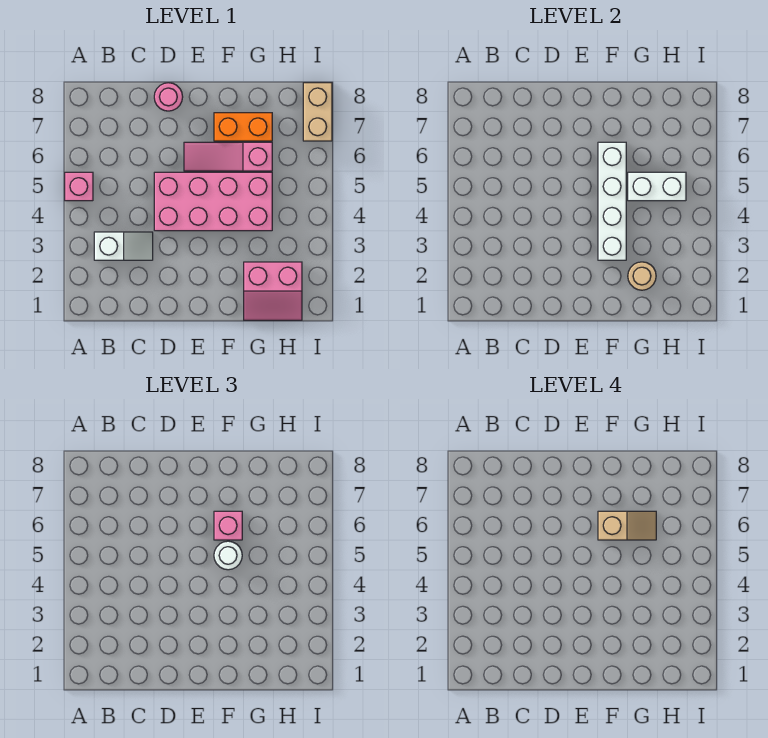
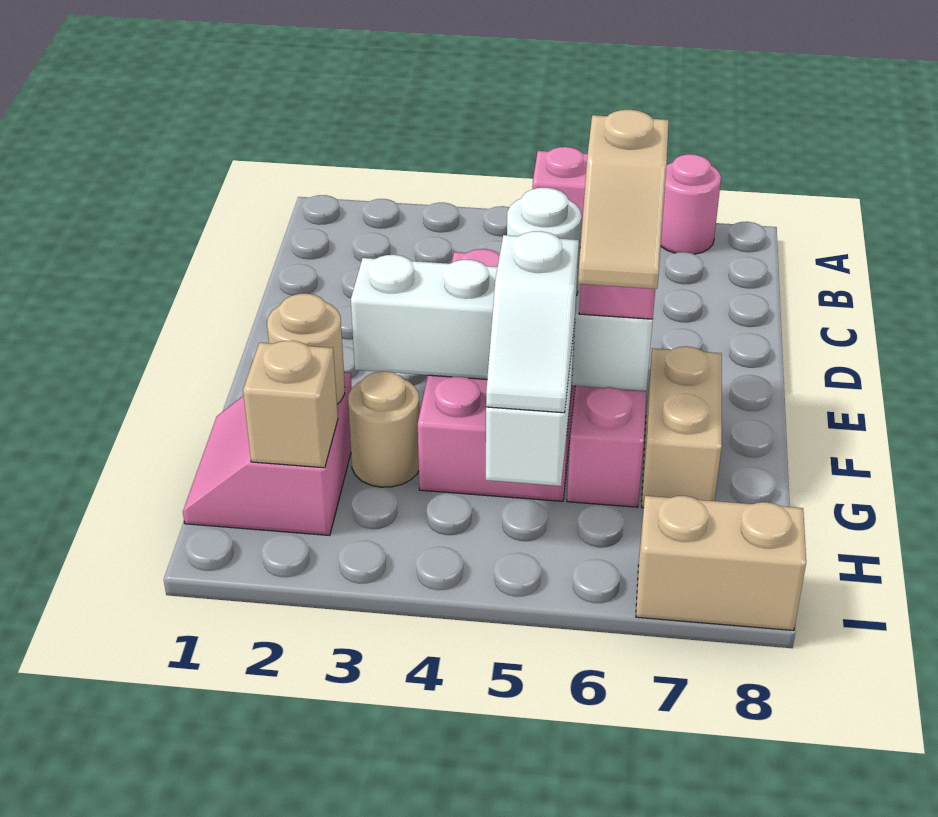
white slope B3:C3 level 1 top B -> white slope G5:H5 level 3 top G
pink round brick D8 level 1 -> pink round brick A7 level 1
orange brick F7:G7 level 1 -> tan brick F7:G7 level 1
none -> tan round brick G3 level 1
none -> tan brick H2 level 2

